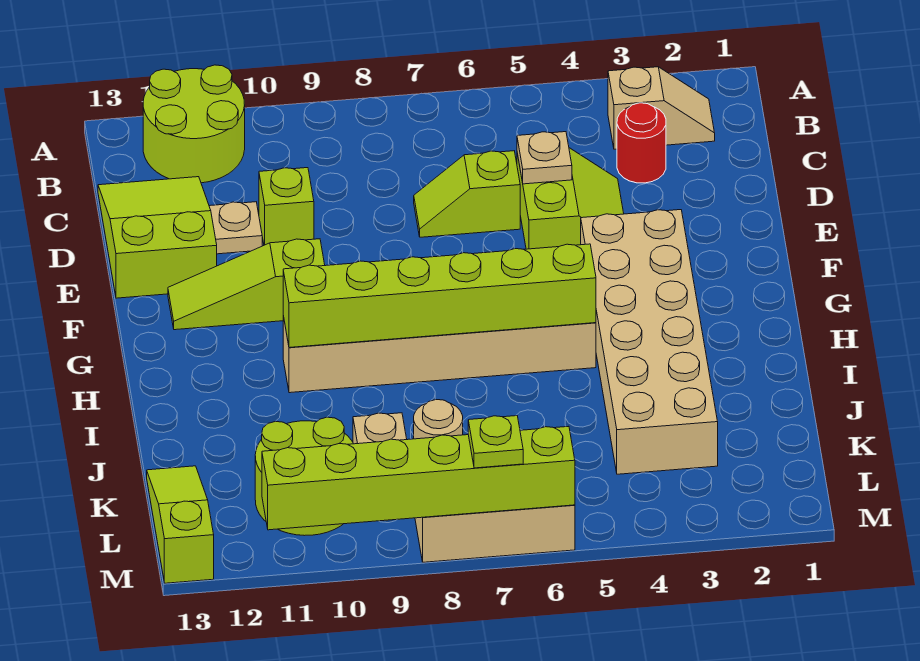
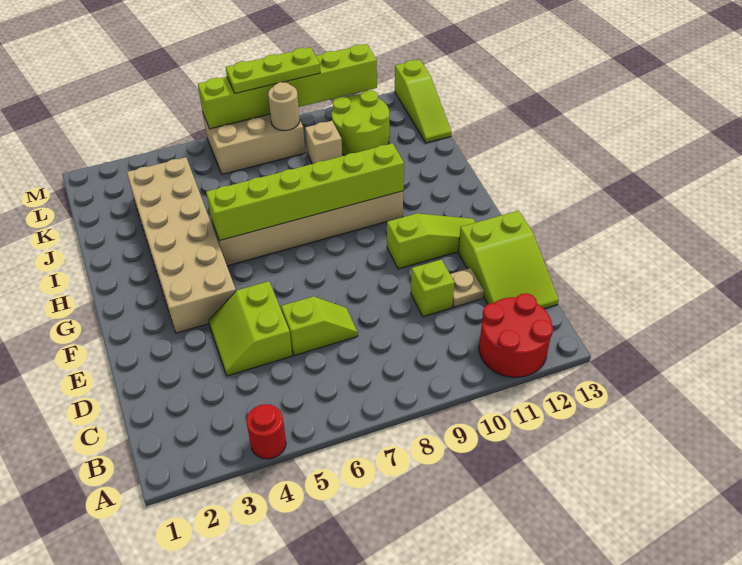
lime round brick A11:B12 level 1 -> red round brick A11:B12 level 1
tan slope B2:B3 level 1 top 3 -> none
red round brick C3 level 1 -> red round brick A4 level 1
tan plate D5 level 2 -> none
lime plate M7 level 3 -> lime plate M7:M9 level 3

